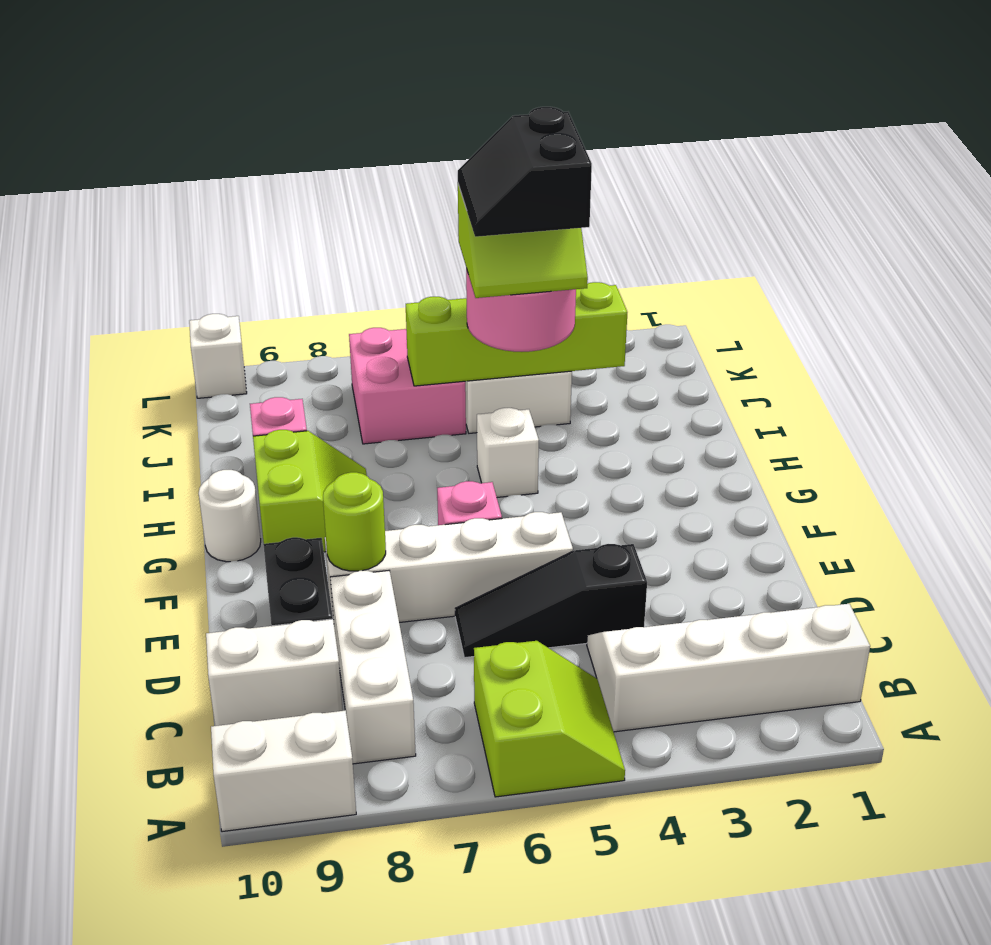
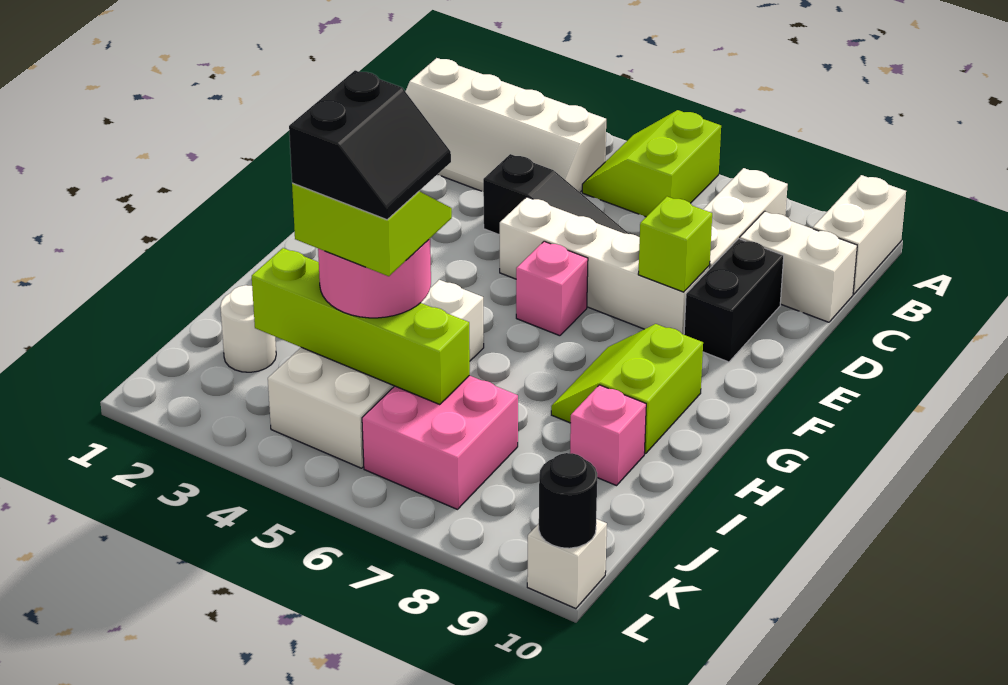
white brick A9:A10 level 1 -> white brick A10:B10 level 1
lime round brick E8 level 2 -> lime brick E8 level 2
white round brick G10 level 1 -> white round brick J2 level 1
none -> black round brick L10 level 2

